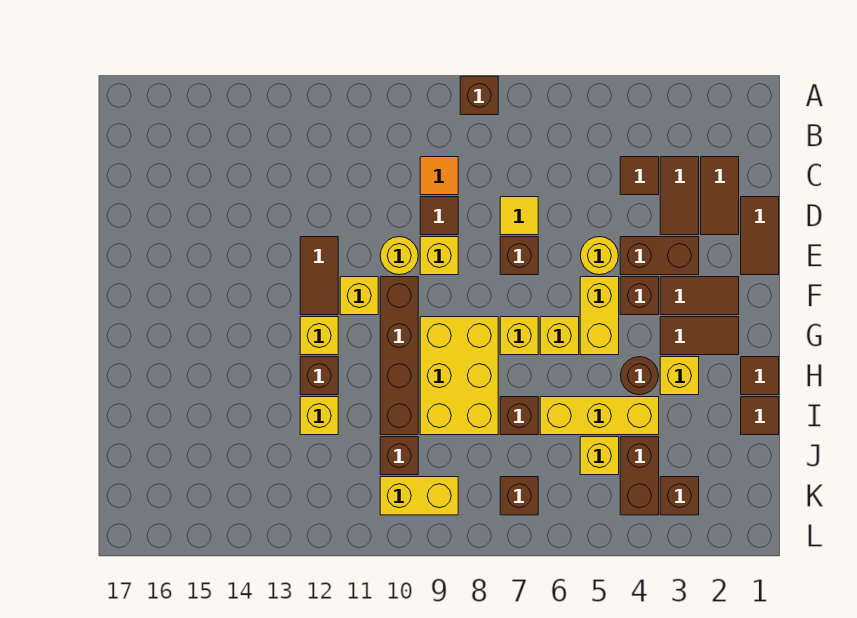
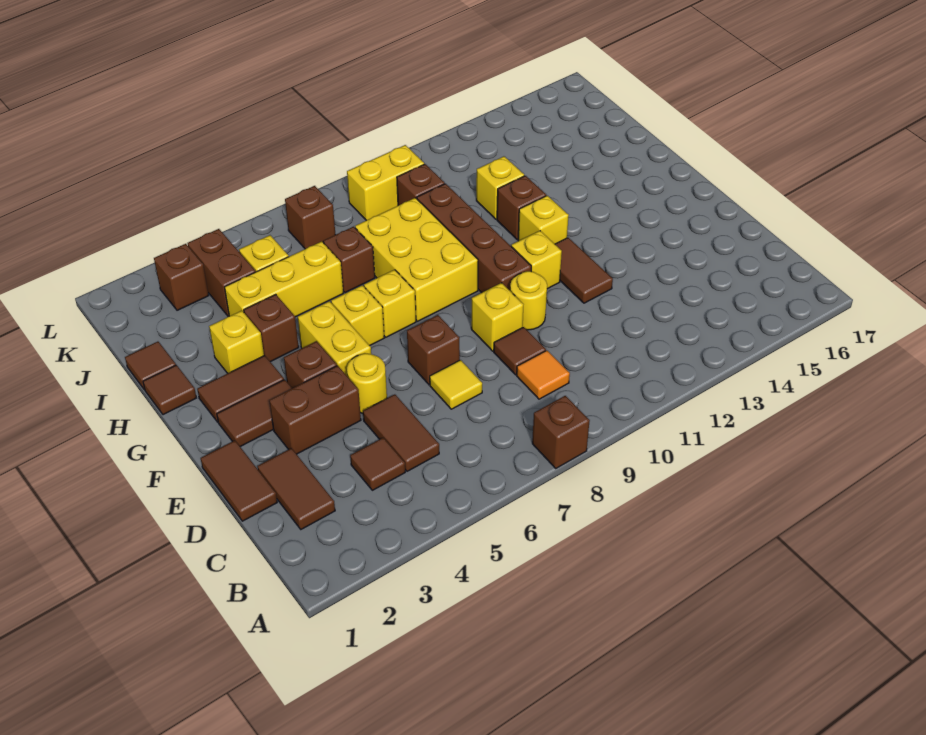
brown tile C3:D3 level 1 -> brown tile C5:D5 level 1
brown round brick H4 level 1 -> brown brick H4 level 1

